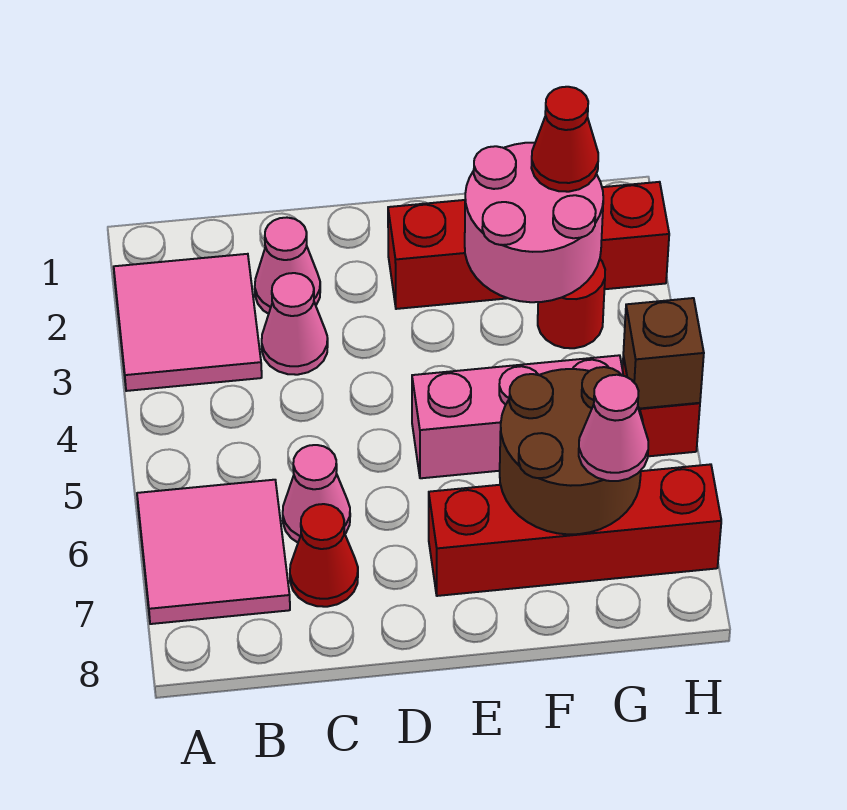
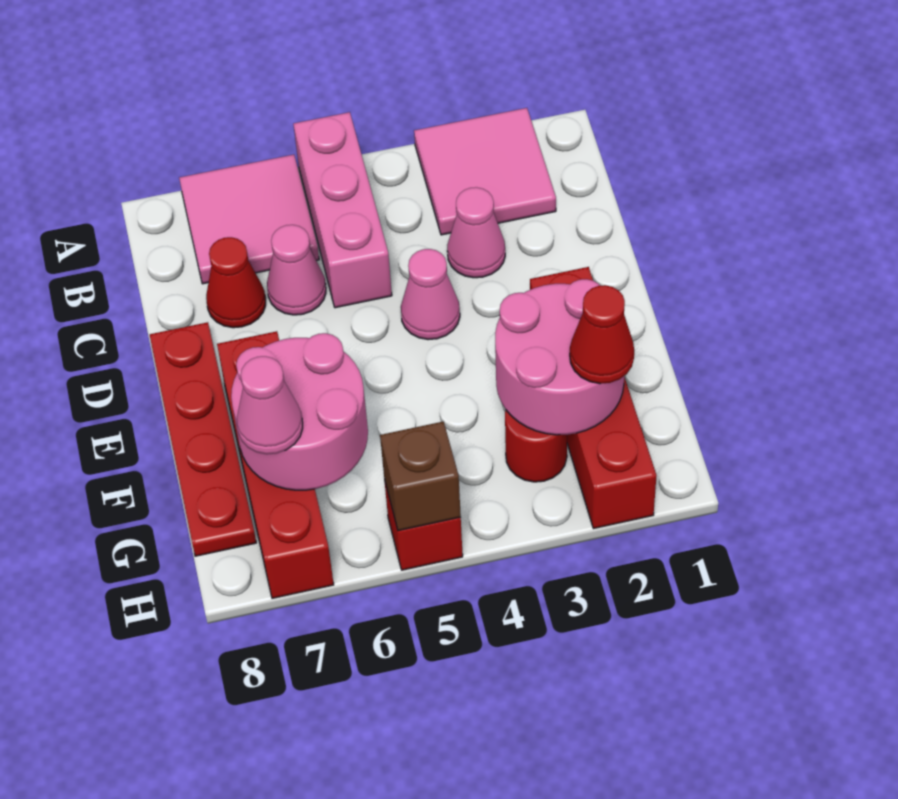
pink cone C2 level 1 -> pink cone D4 level 1
none -> red plate D8:G8 level 1
pink brick E5:G5 level 1 -> pink brick A5:C5 level 1
brown round brick F6:G7 level 2 -> pink round brick F6:G7 level 2

